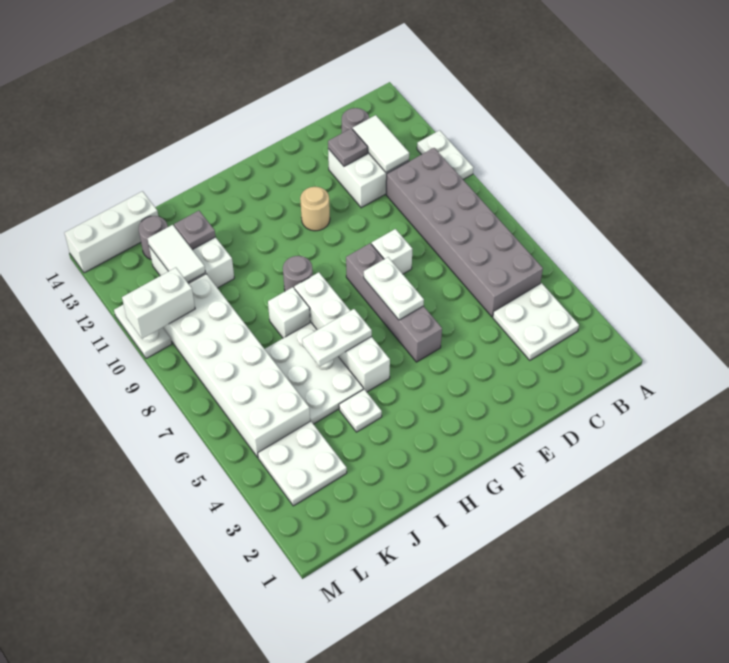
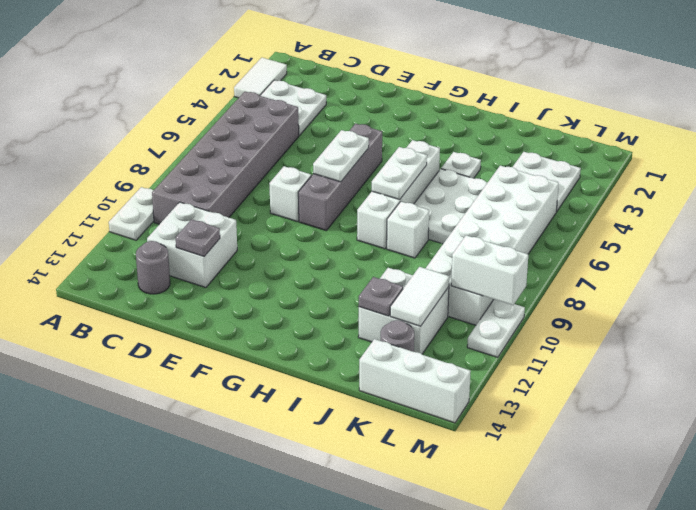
white tile C11:C12 level 2 -> white tile A2:A3 level 1
tan round brick F11 level 1 -> none
white plate H6:I6 level 2 -> white plate H6:H7 level 2
grey round brick H9 level 1 -> none

